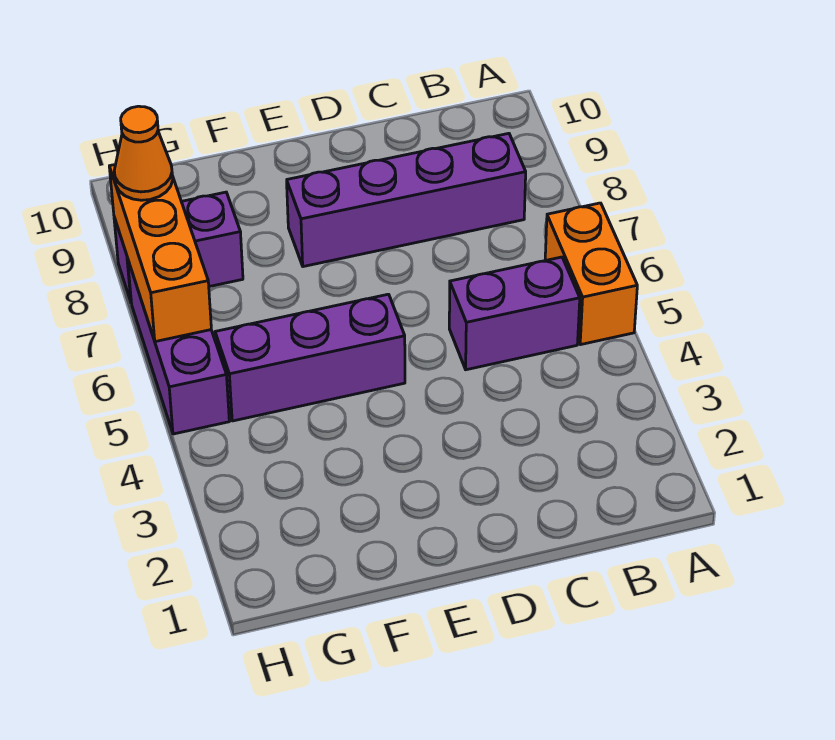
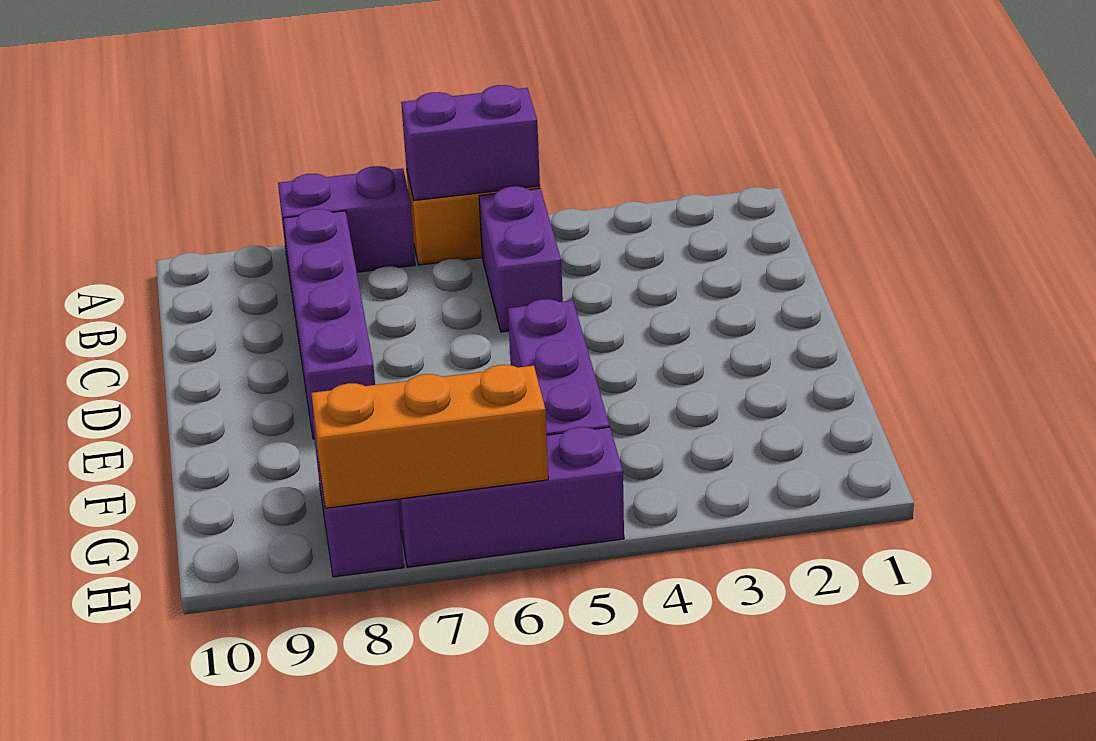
none -> purple brick A5:A6 level 2
none -> purple brick A7:A8 level 1
orange cone H8 level 3 -> none

